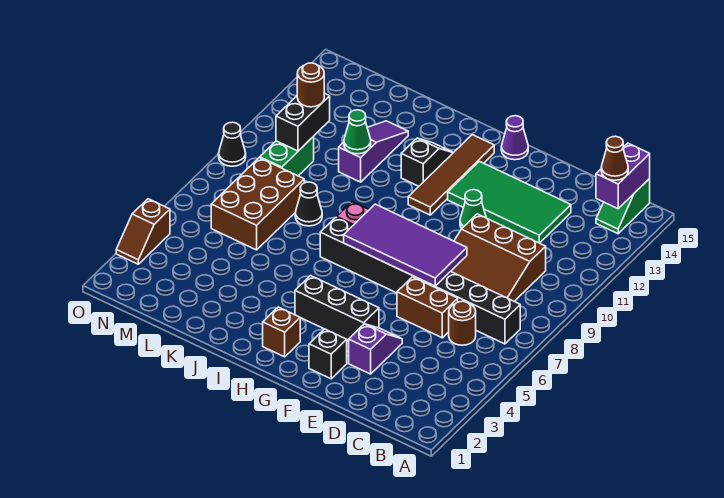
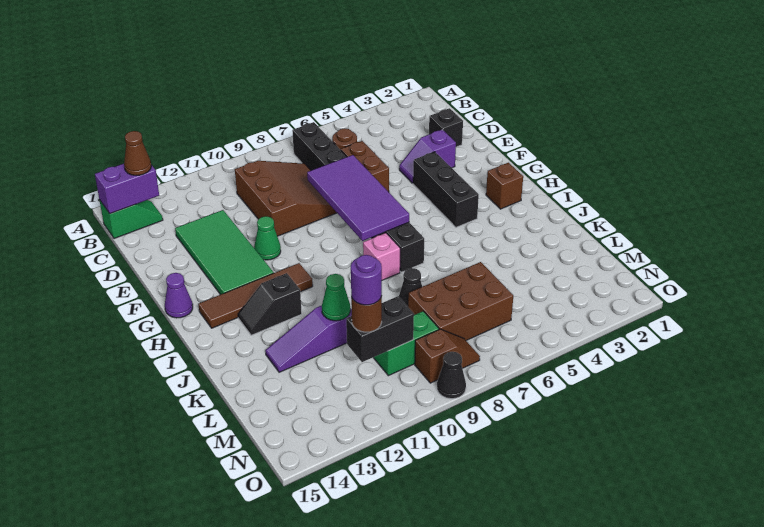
black brick F2 level 1 -> black brick D2 level 1
none -> purple round brick M11 level 4
brown slope O3:O4 level 1 top 4 -> brown slope N8:N9 level 1 top 9

